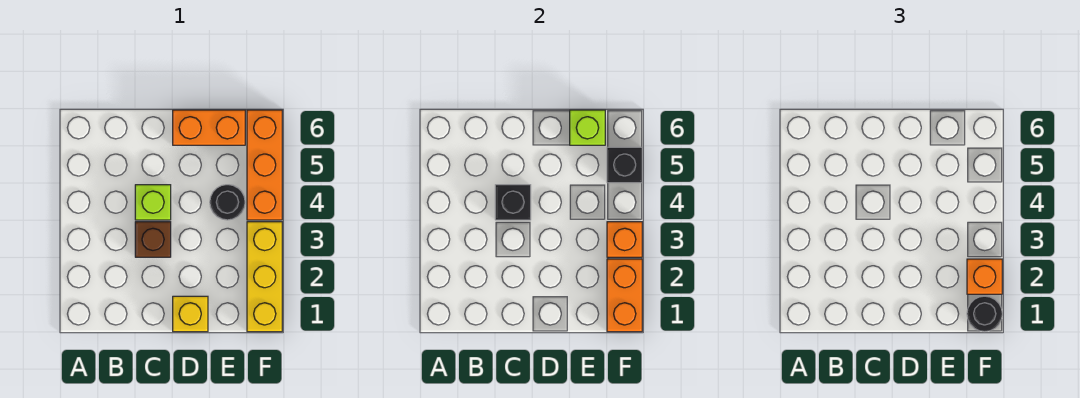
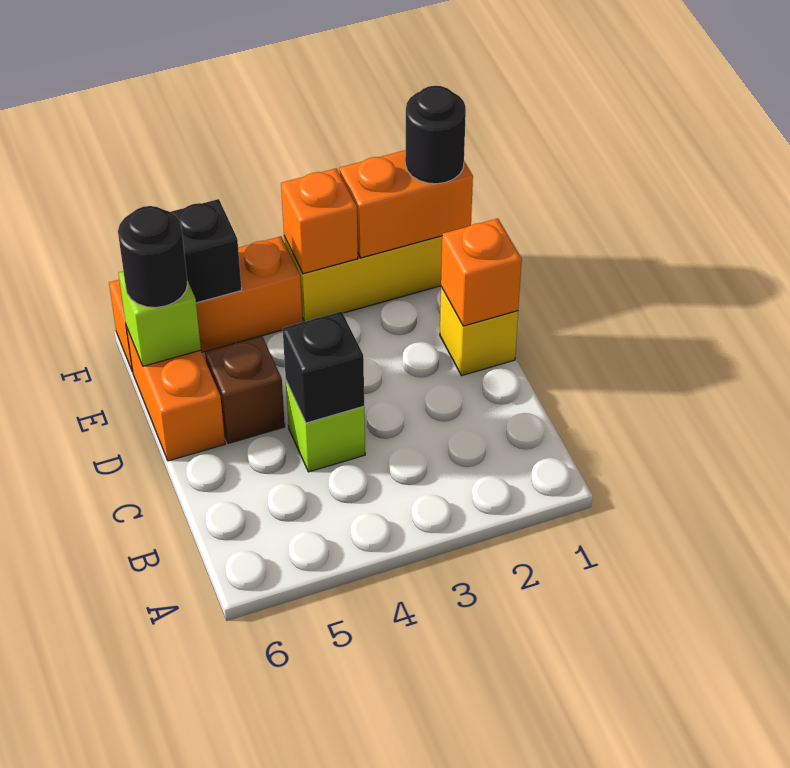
brown brick C3 level 1 -> brown brick D5 level 1
black round brick E4 level 1 -> black round brick E6 level 3
orange brick F2 level 3 -> orange brick D1 level 2

